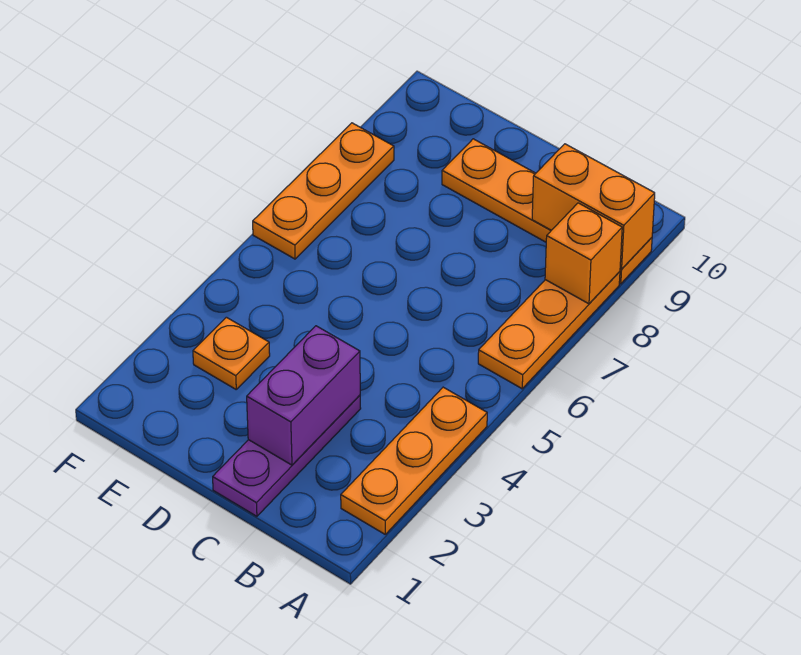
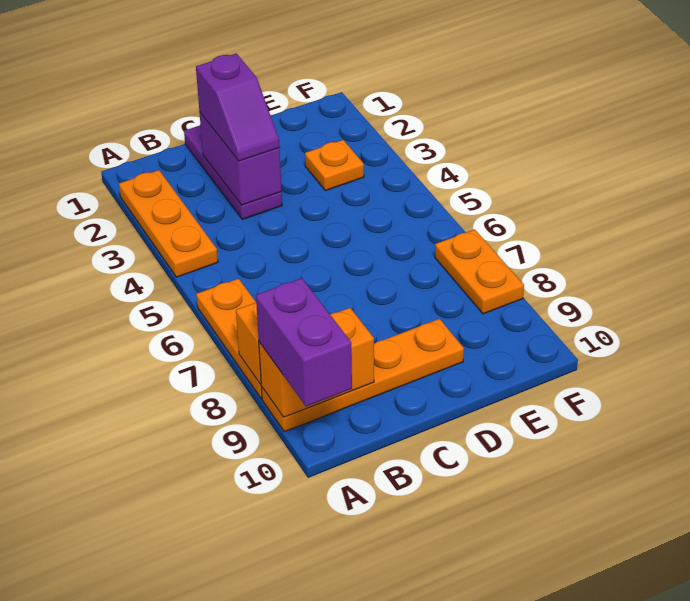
none -> purple brick A9:A10 level 3
none -> purple slope C2:C3 level 3 top 2
orange plate F6:F8 level 1 -> orange plate F7:F8 level 1

